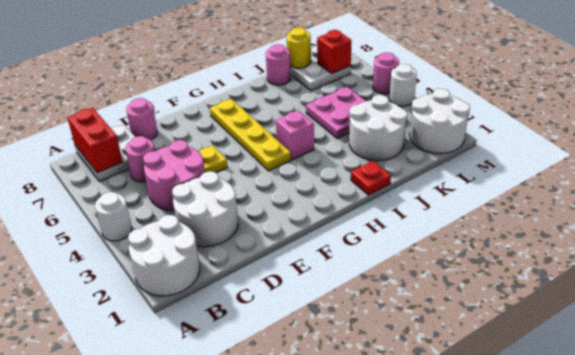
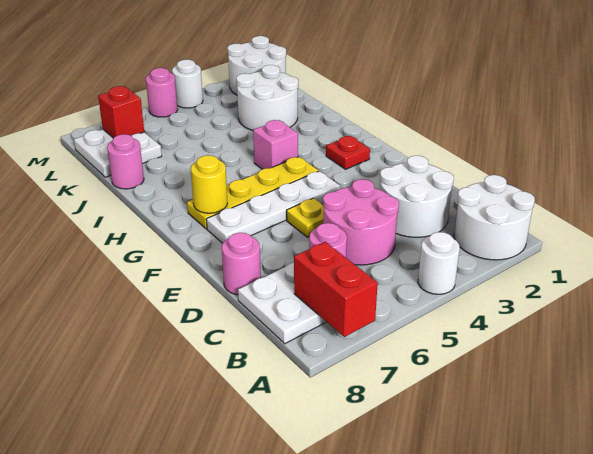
red brick B7:B8 level 2 -> red brick A7:B7 level 2
none -> white plate F4:F7 level 1
red plate I1 level 1 -> red plate G2 level 1
pink plate J4:K5 level 1 -> none
yellow round brick K8 level 2 -> yellow round brick G7 level 2

